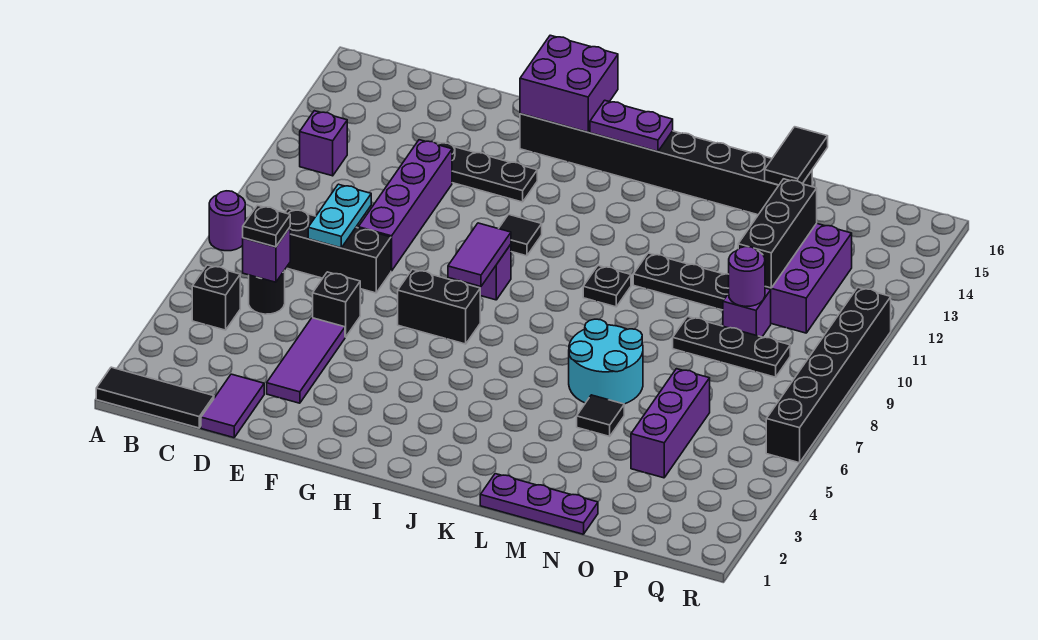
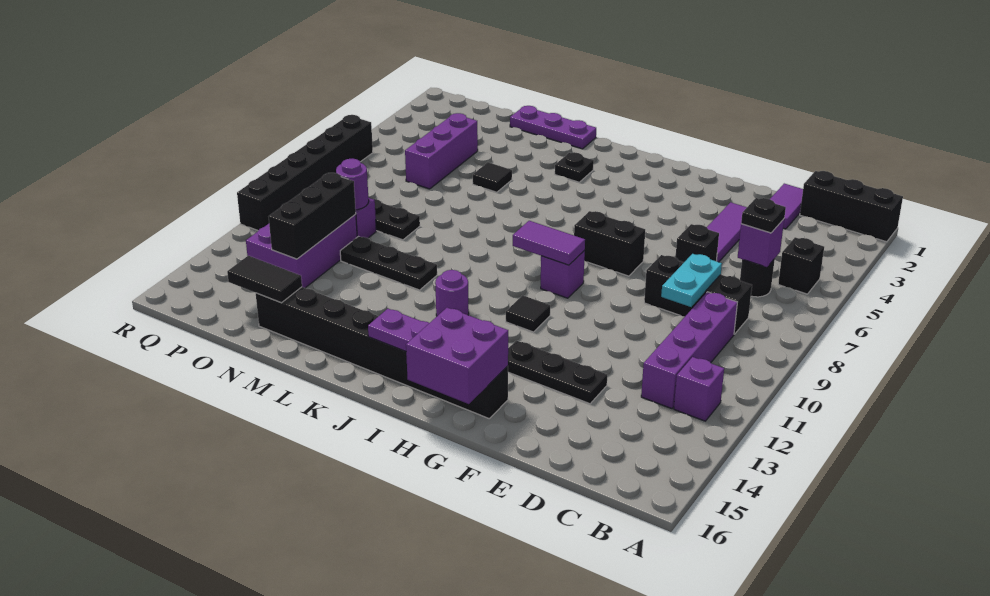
black tile A1:C1 level 1 -> black brick A1:C1 level 1
purple round brick A8 level 1 -> purple round brick J12 level 1
purple brick E9:E12 level 1 -> purple brick C9:C12 level 1
purple tile H8:H9 level 2 -> purple tile H9:I9 level 2
black plate K10 level 1 -> black plate K3 level 1
cyan round brick L6:M7 level 1 -> none
black tile N15:N16 level 2 -> black tile N15:O15 level 2

